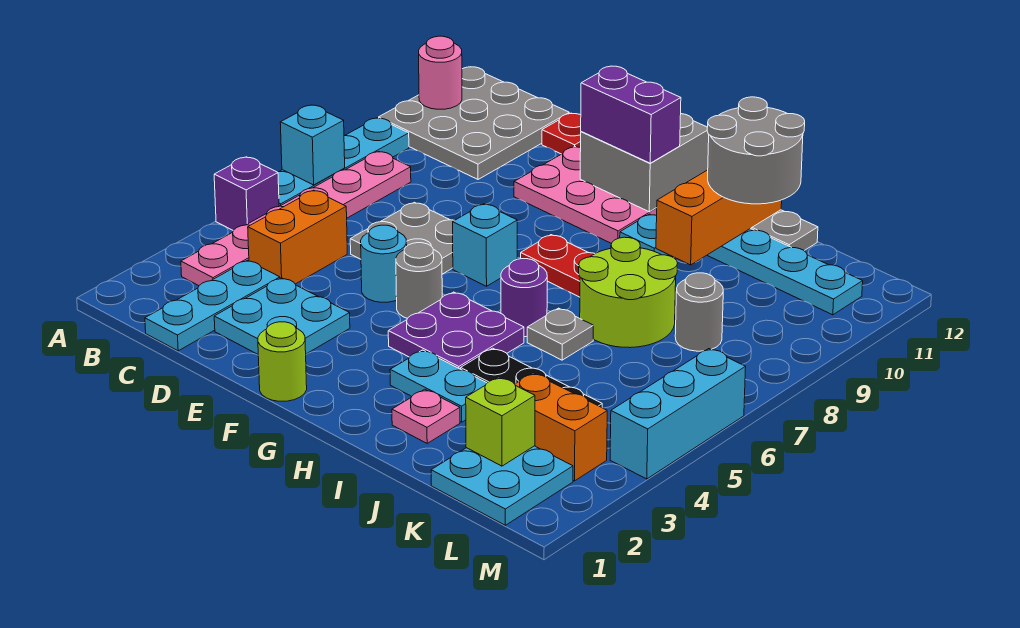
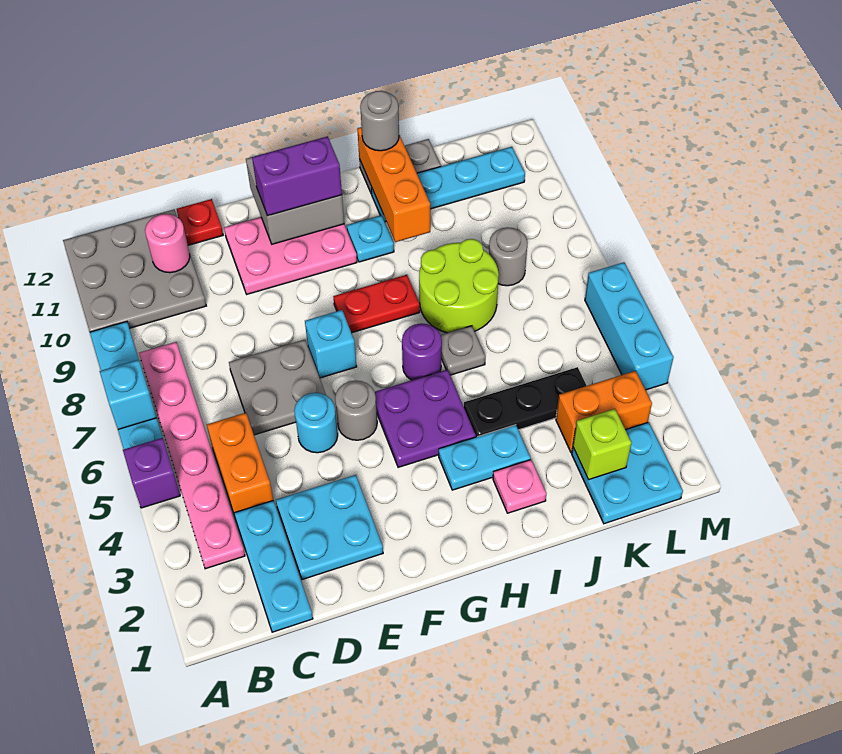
pink round brick A11 level 2 -> pink round brick C11 level 2
lime round brick F1 level 1 -> none
grey round brick I11:J12 level 3 -> grey round brick I12 level 3

